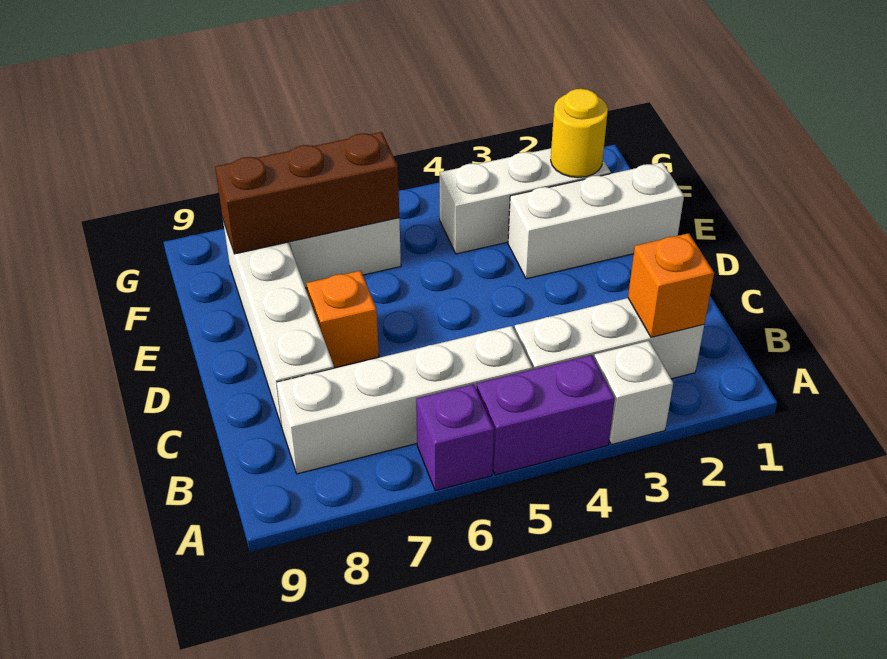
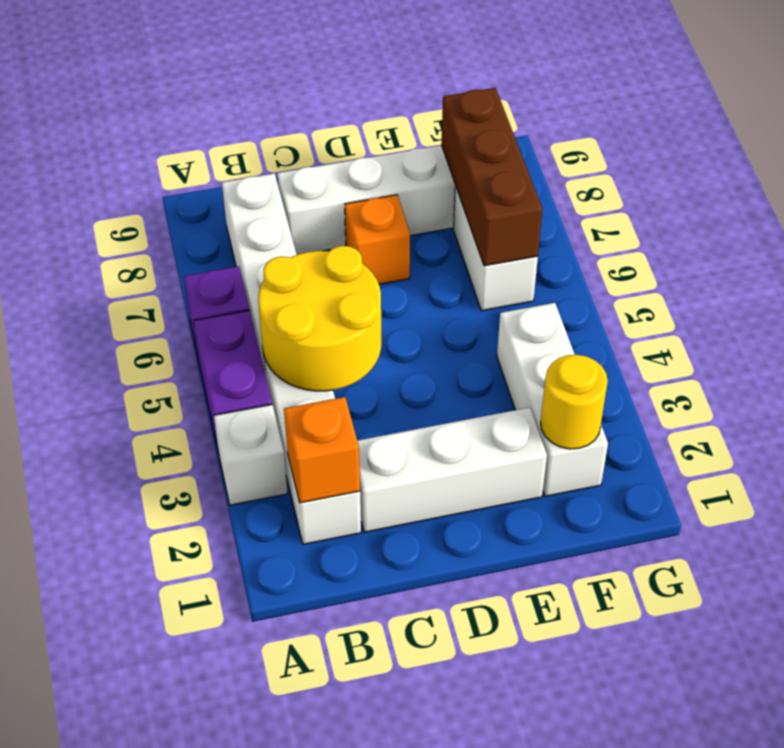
none -> yellow round brick B4:C5 level 2
white brick E1:E3 level 1 -> white brick C2:E2 level 1

